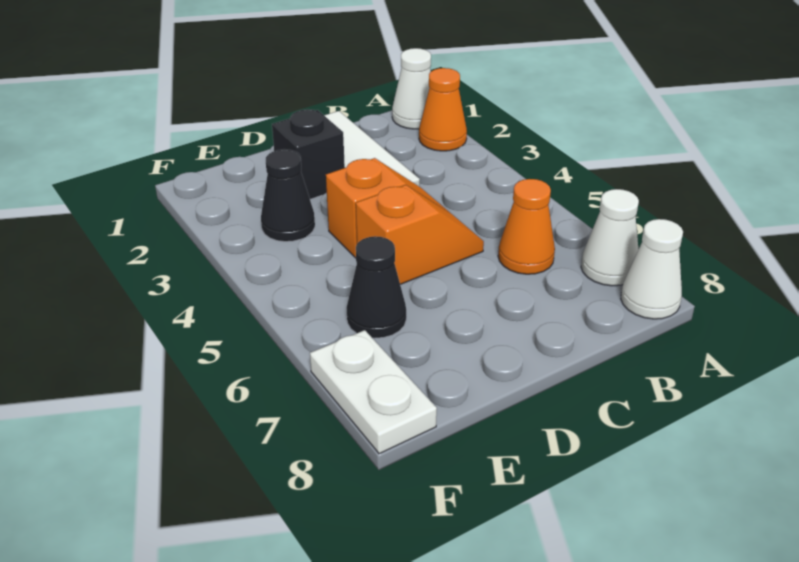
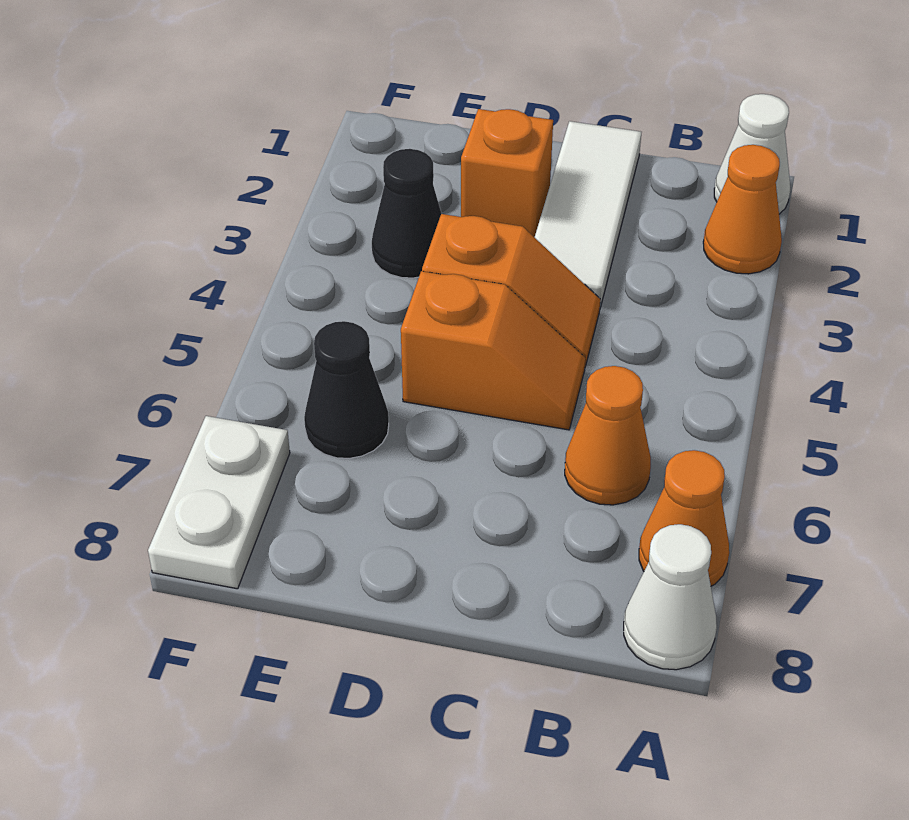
white cone A7 level 1 -> orange cone A7 level 1
black brick D2 level 1 -> orange brick D2 level 1

